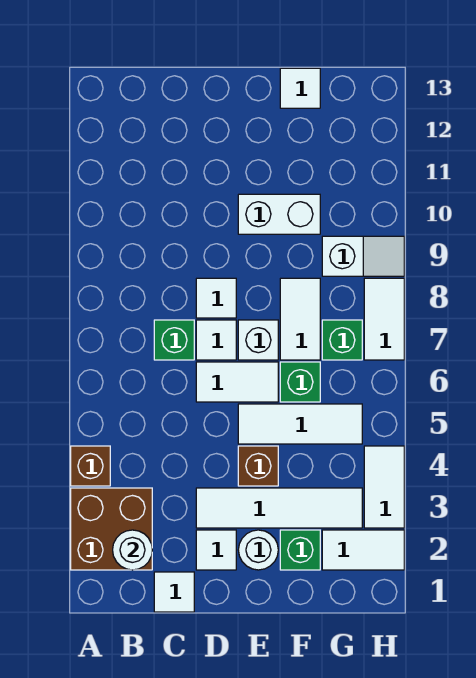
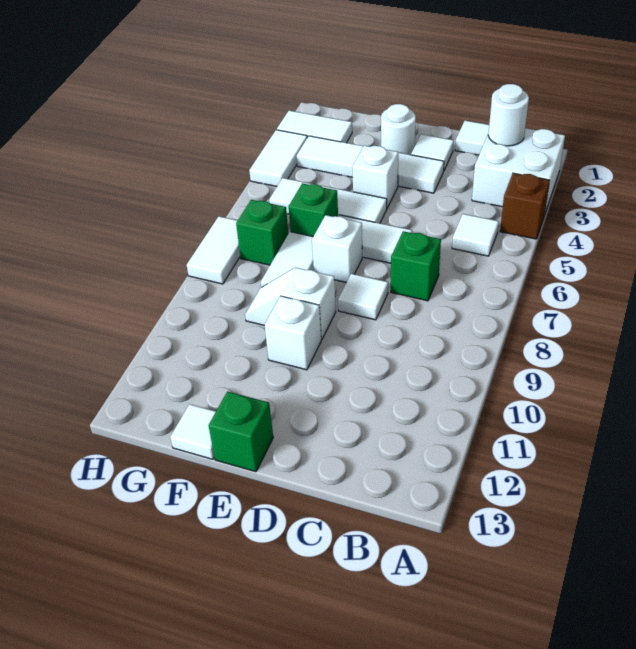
brown brick A2:B3 level 1 -> white brick A2:B3 level 1
white tile D7 level 1 -> white tile B5 level 1
brown brick E4 level 1 -> white brick E4 level 1
white brick E10:F10 level 1 -> white brick E10 level 1
green brick F2 level 1 -> green brick E13 level 1
white slope G9:H9 level 1 top G -> white slope E9:F9 level 1 top E

